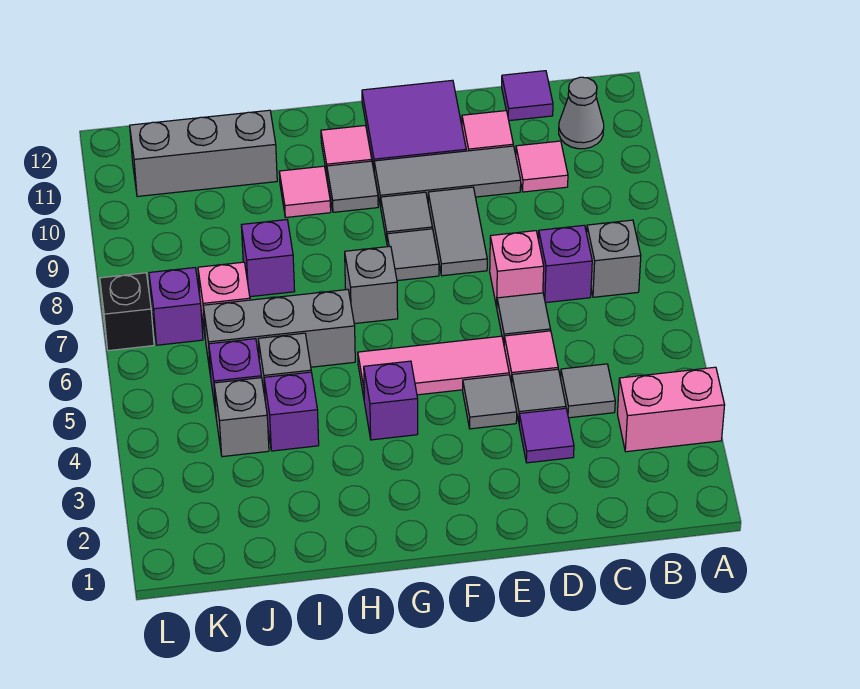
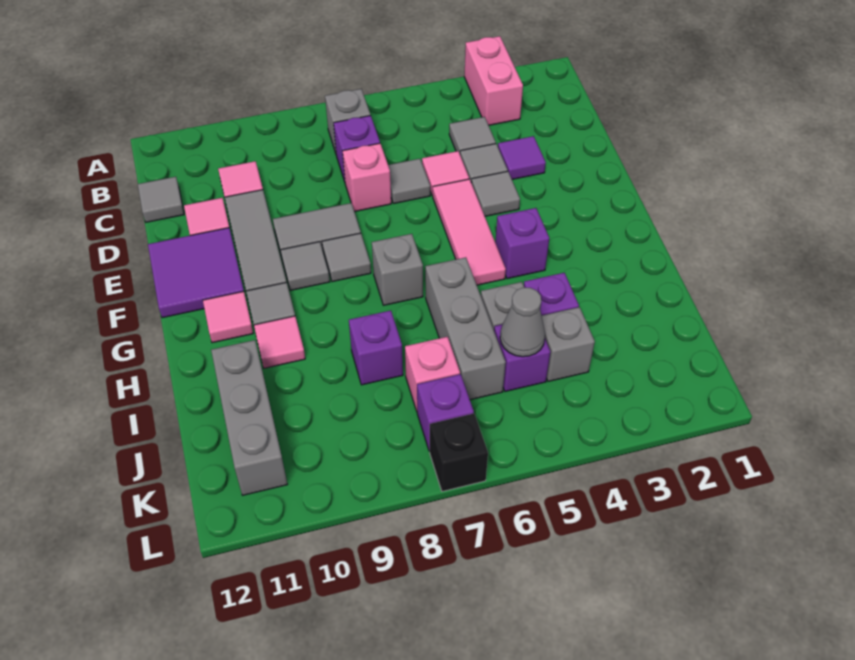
grey cone B11 level 1 -> grey cone J5 level 2
purple tile C12 level 1 -> grey tile C12 level 1

